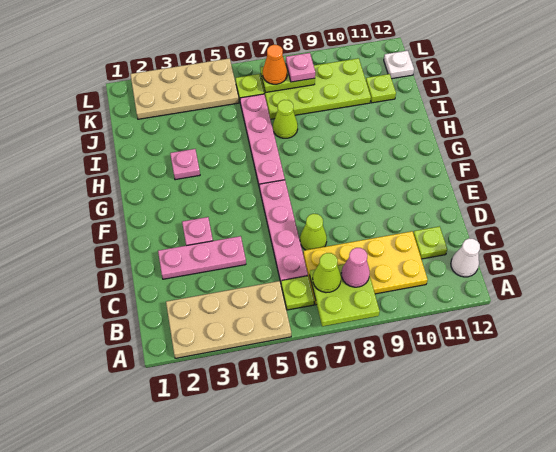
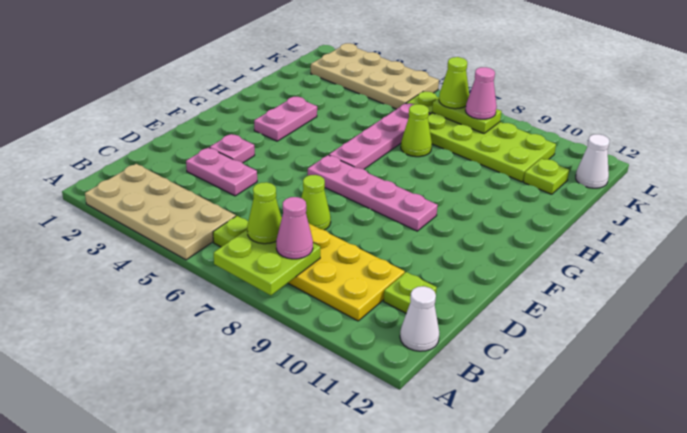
pink plate C6:F6 level 1 -> pink plate F6:F9 level 1
pink plate D2:D4 level 1 -> pink plate D3:D4 level 1
pink plate H3 level 1 -> pink plate G3:H3 level 1
orange cone K7 level 3 -> lime cone K7 level 3
pink plate K8 level 3 -> pink cone K8 level 3
white plate K12 level 1 -> white cone K12 level 1

